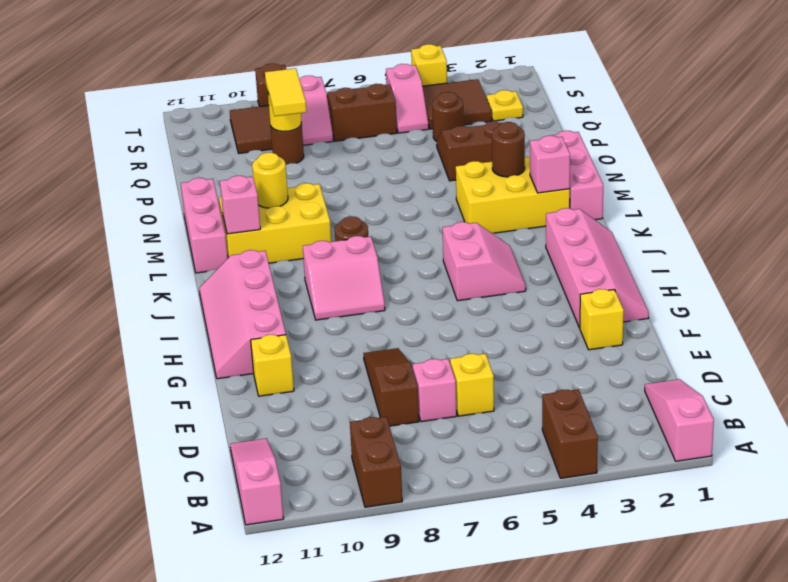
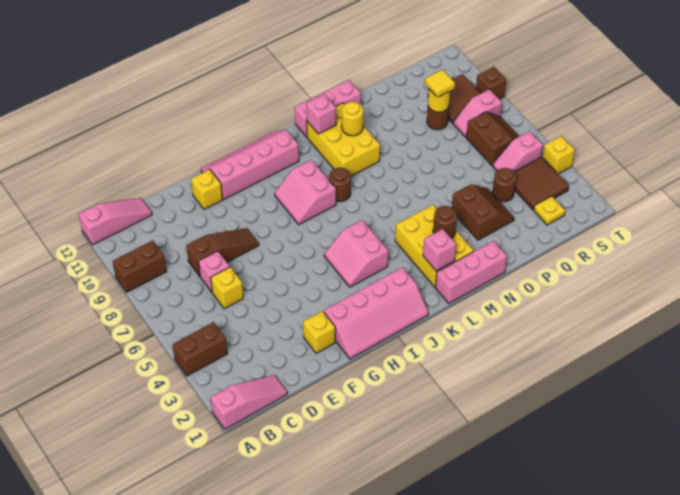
pink slope I4:J5 level 1 top 5 -> pink slope I4:J5 level 1 top J
yellow tile P9:Q9 level 3 -> yellow tile Q9 level 3

